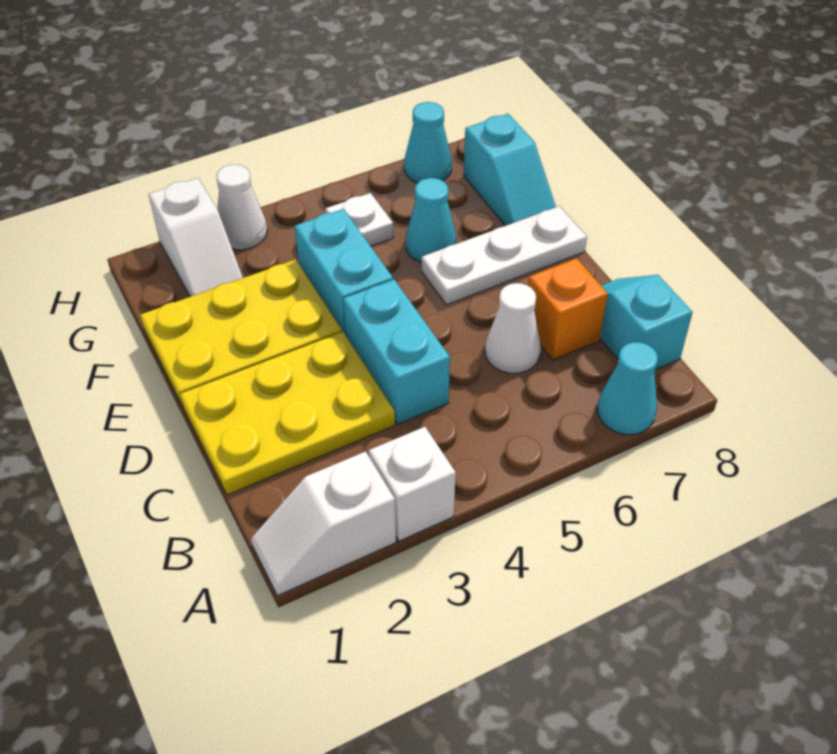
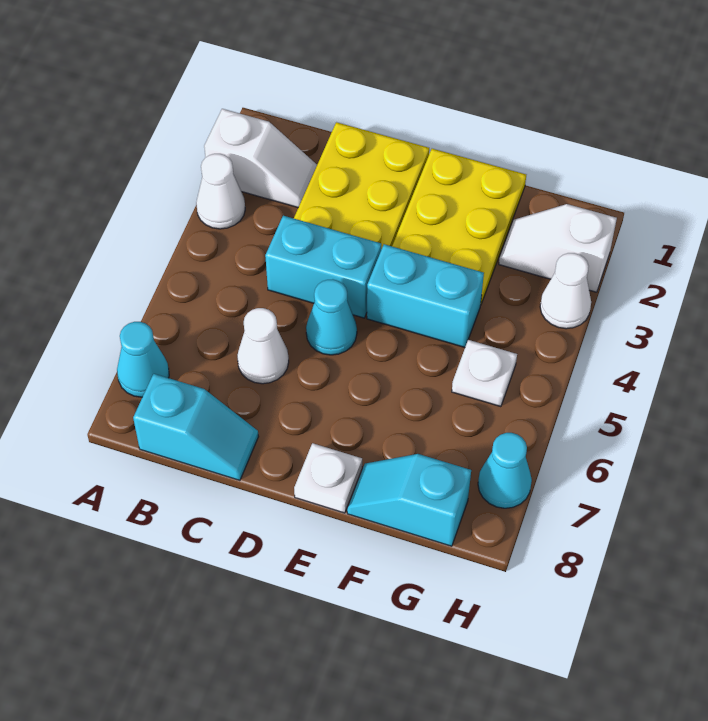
white slope A1:A2 level 1 top 2 -> white slope A2:B2 level 1 top A
white brick A3 level 1 -> white cone A3 level 1
orange brick C7 level 1 -> none
white plate E6:E8 level 1 -> white plate E8 level 1
cyan cone F6 level 1 -> cyan cone D5 level 1

